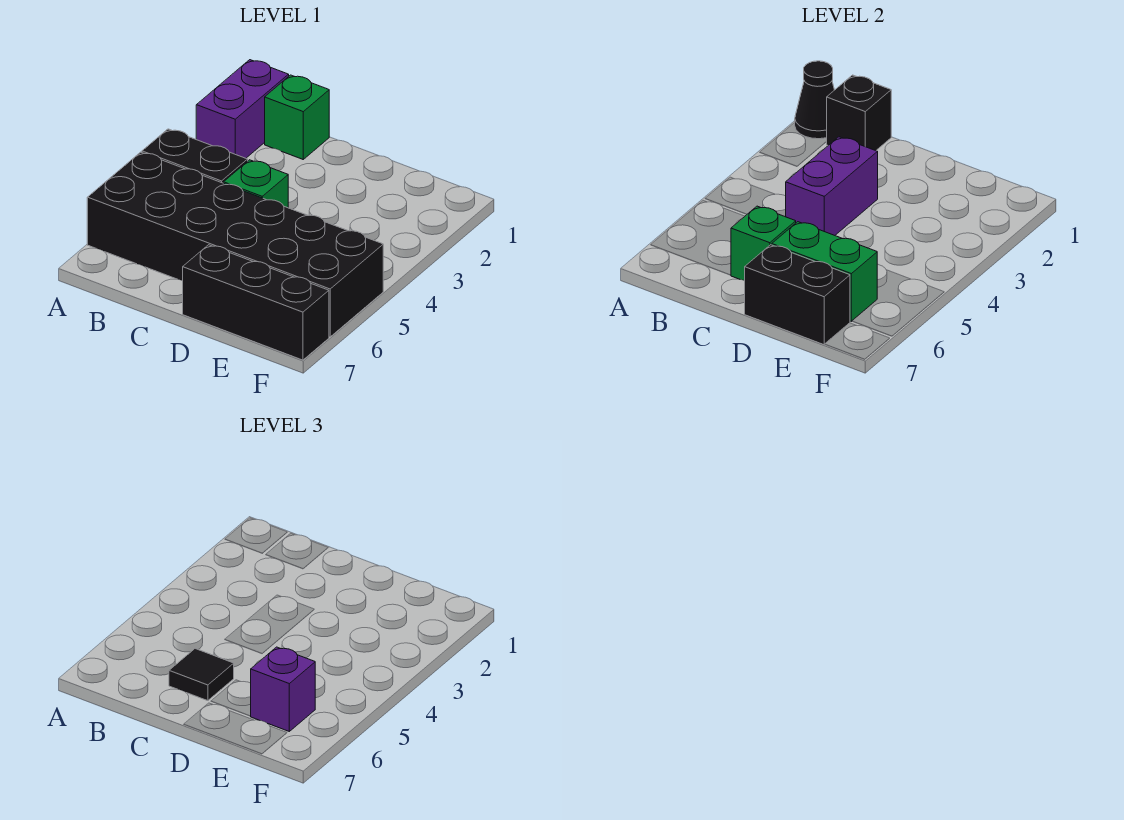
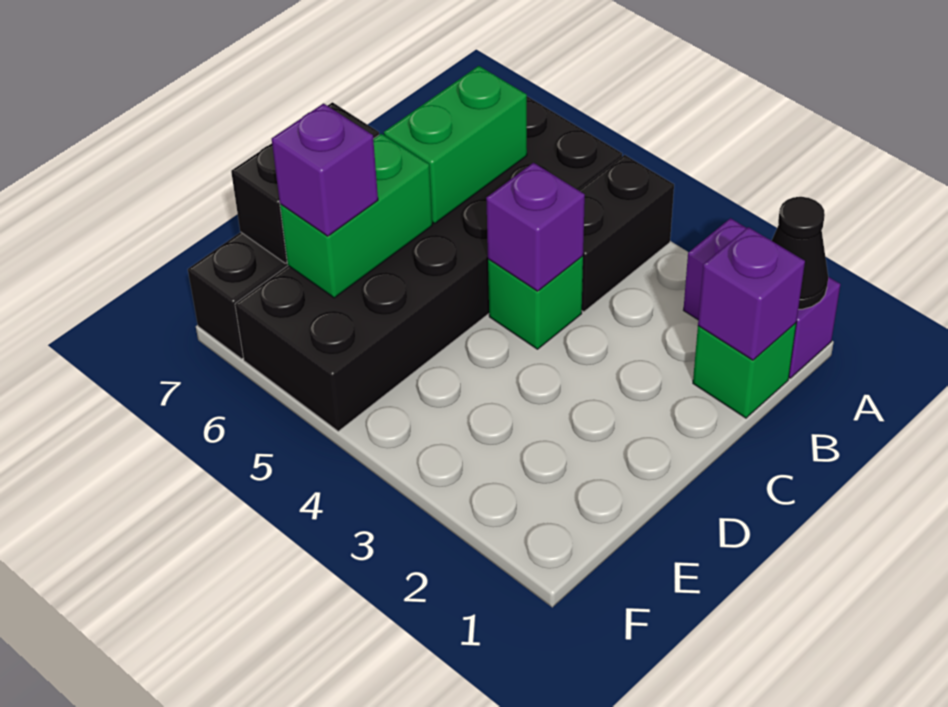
black brick B1 level 2 -> purple brick B1 level 2
purple brick C3:C4 level 2 -> purple brick C4 level 2
green brick C6 level 2 -> green brick B6:C6 level 2
black tile C6 level 3 -> none

